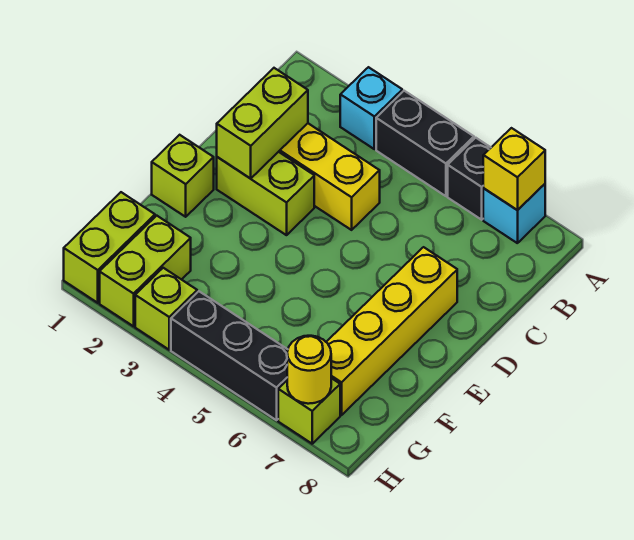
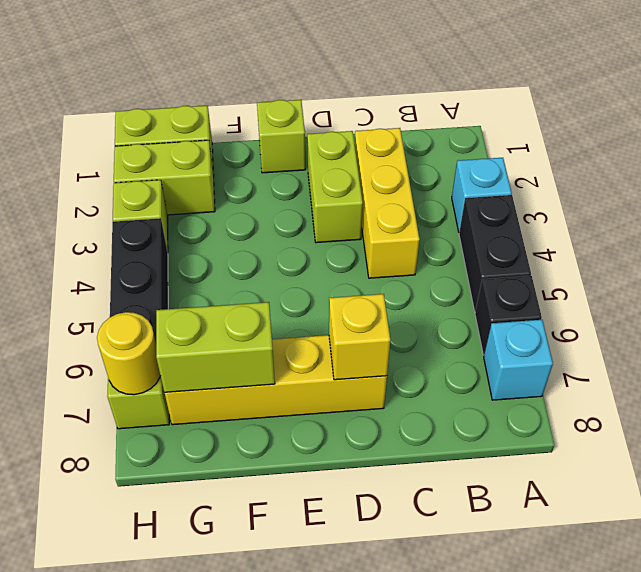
yellow brick A7 level 2 -> yellow brick D7 level 2
lime brick C2:D2 level 2 -> lime brick F7:G7 level 2

